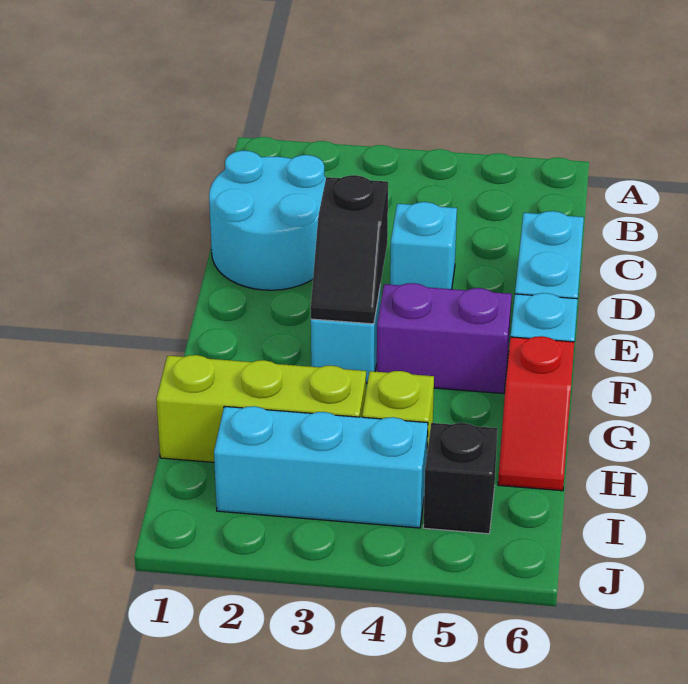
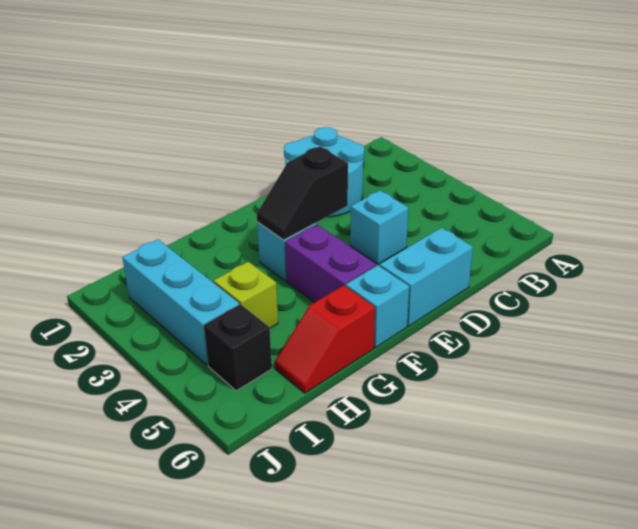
lime brick H1:H3 level 1 -> none

